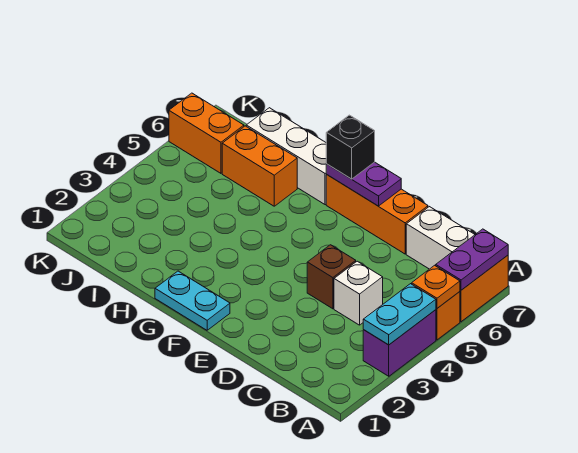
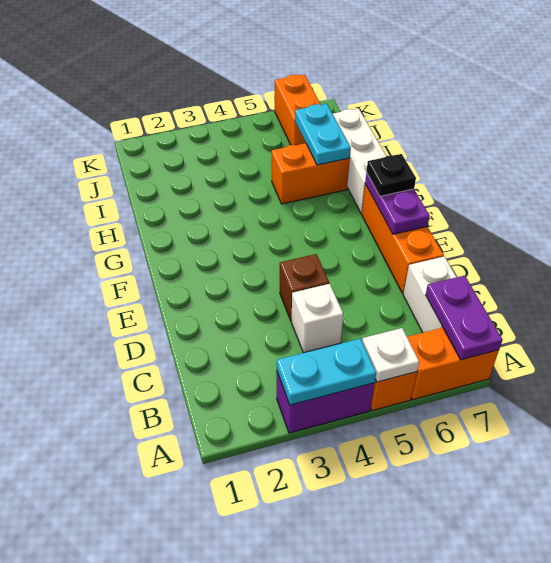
orange plate A5 level 2 -> white plate A5 level 2
purple plate A6:A7 level 2 -> purple plate A7:B7 level 2
cyan plate F1:G1 level 1 -> cyan plate H6:I6 level 2
black brick F7 level 3 -> black plate F7 level 3
orange brick H6:I6 level 1 -> orange brick H5:H6 level 1

